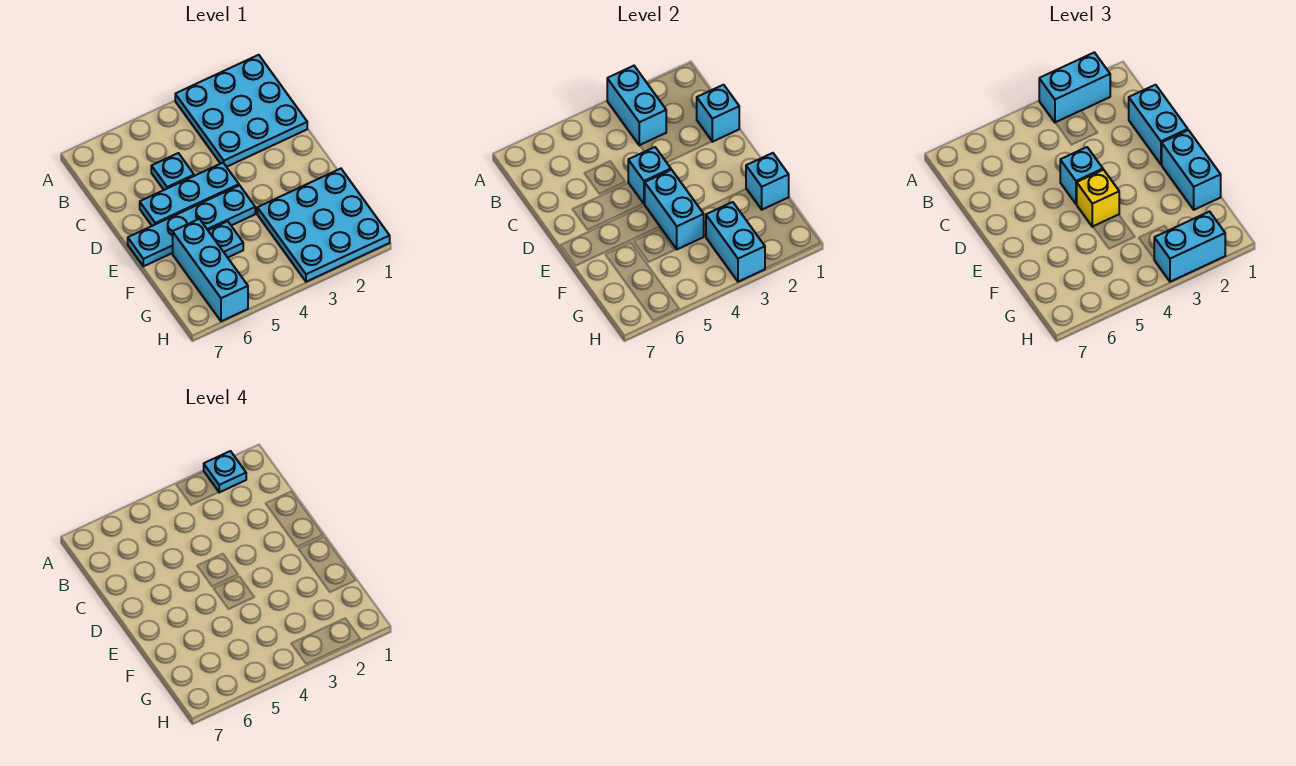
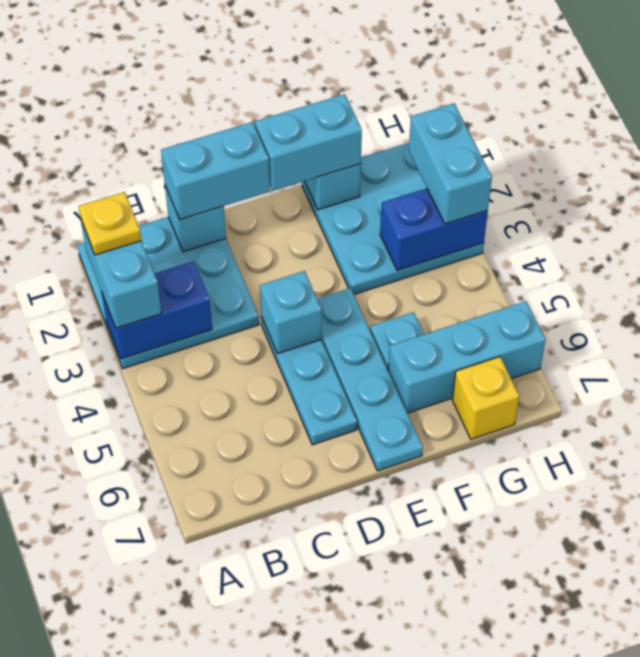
cyan plate A2 level 4 -> yellow plate A2 level 4
cyan brick A3:B3 level 2 -> blue brick A3:B3 level 2
cyan plate C5 level 1 -> none
cyan brick D4 level 3 -> none
cyan brick E4:F4 level 2 -> none
yellow brick E4 level 3 -> yellow brick G7 level 1
cyan brick G3:H3 level 2 -> blue brick G3:H3 level 2

